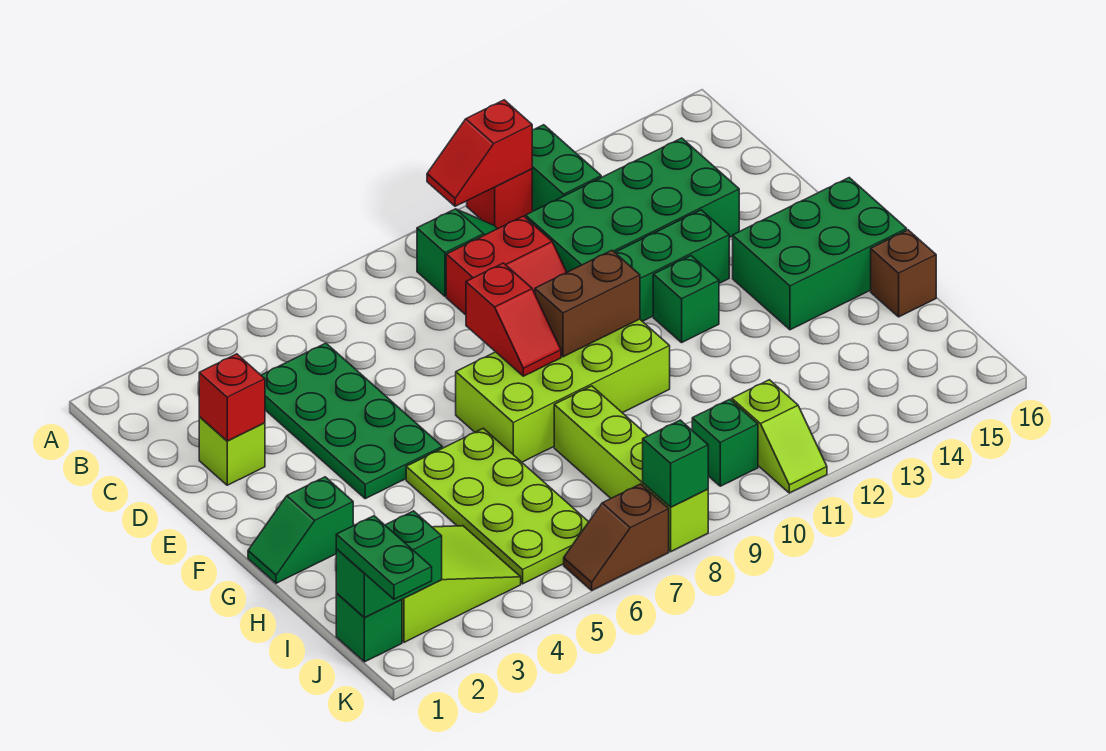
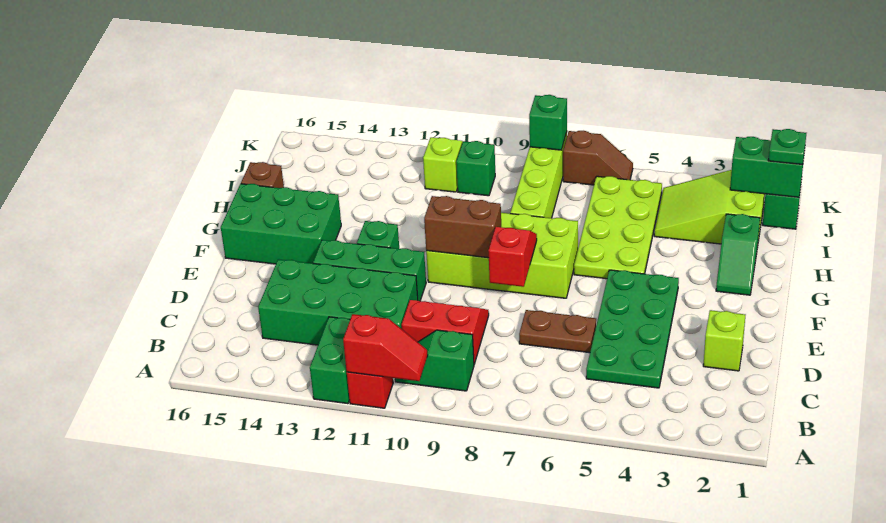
red brick D2 level 2 -> none
none -> brown plate D6:D7 level 1
green slope G1:G2 level 1 top 2 -> green slope G2:H2 level 1 top H
green plate J1:K1 level 3 -> green plate J1 level 3

